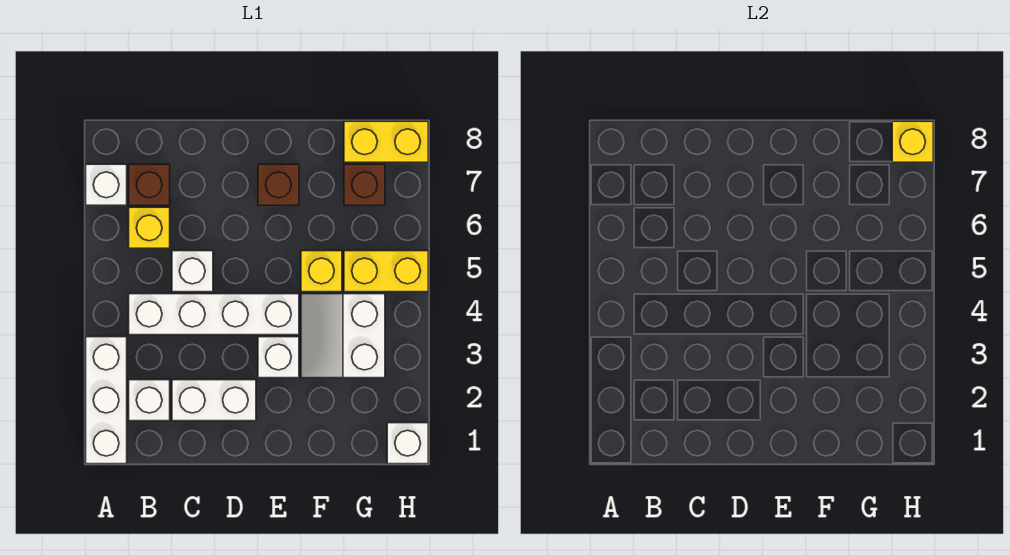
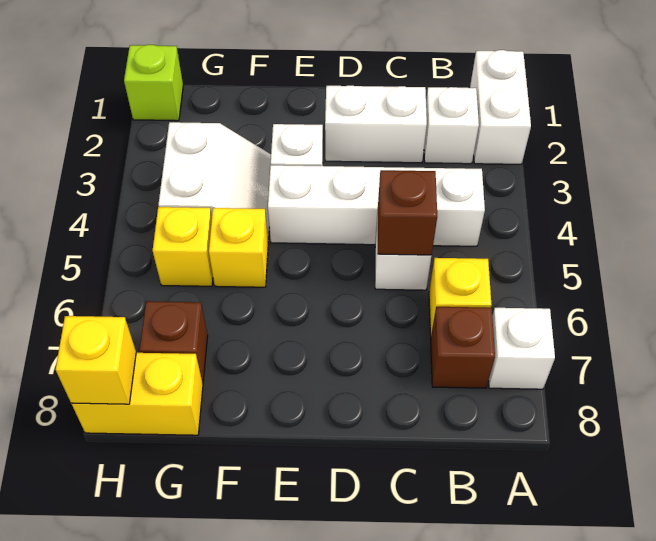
white brick A1:A3 level 1 -> white brick A1:A2 level 1
brown brick E7 level 1 -> brown brick C5 level 2
yellow brick G5:H5 level 1 -> yellow brick G5 level 1
white brick H1 level 1 -> lime brick H1 level 1

